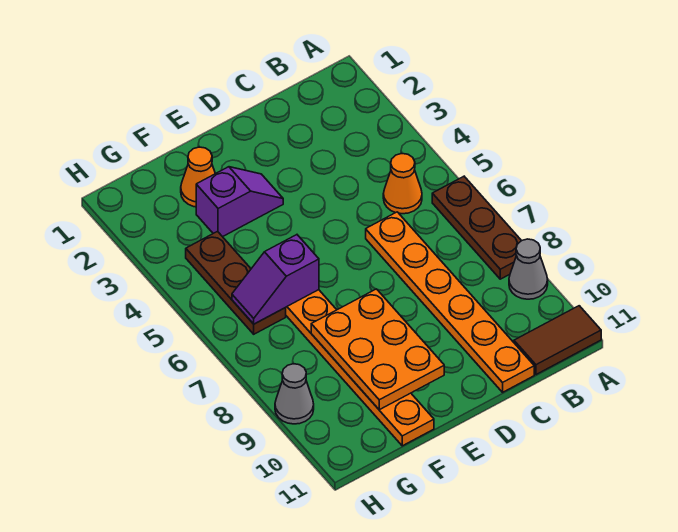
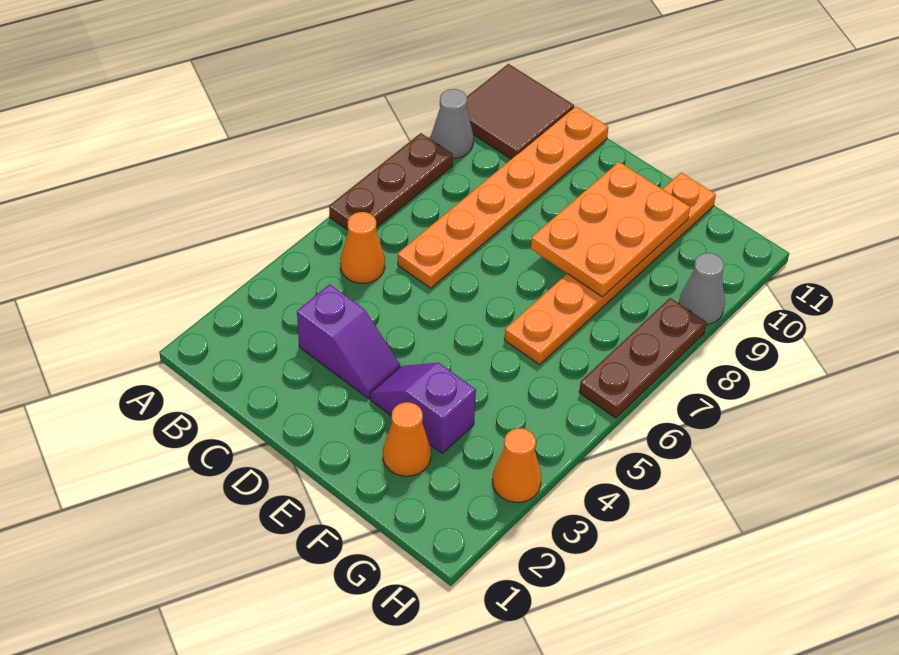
brown tile A11:B11 level 1 -> brown tile A10:B11 level 1
purple slope F6:G6 level 2 top F -> purple slope C3:D3 level 1 top C
brown plate G4:G6 level 1 -> brown plate H6:H8 level 1
none -> orange cone H3 level 1

